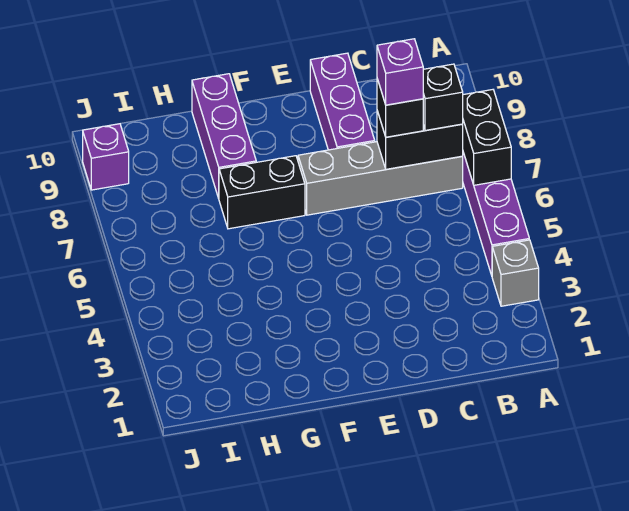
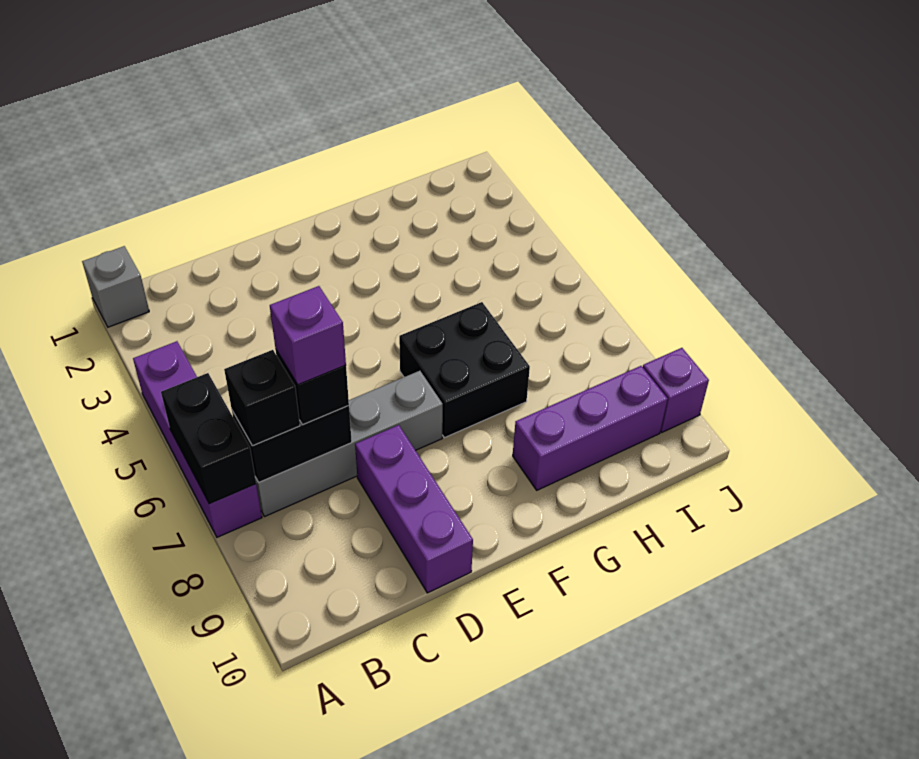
grey brick A3 level 1 -> grey brick A1 level 1
black brick F7:G7 level 1 -> black brick F6:G7 level 1
purple brick G8:G10 level 1 -> purple brick G9:I9 level 1

